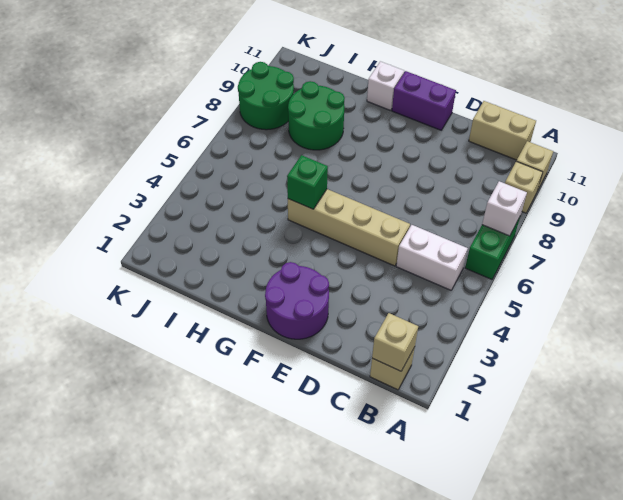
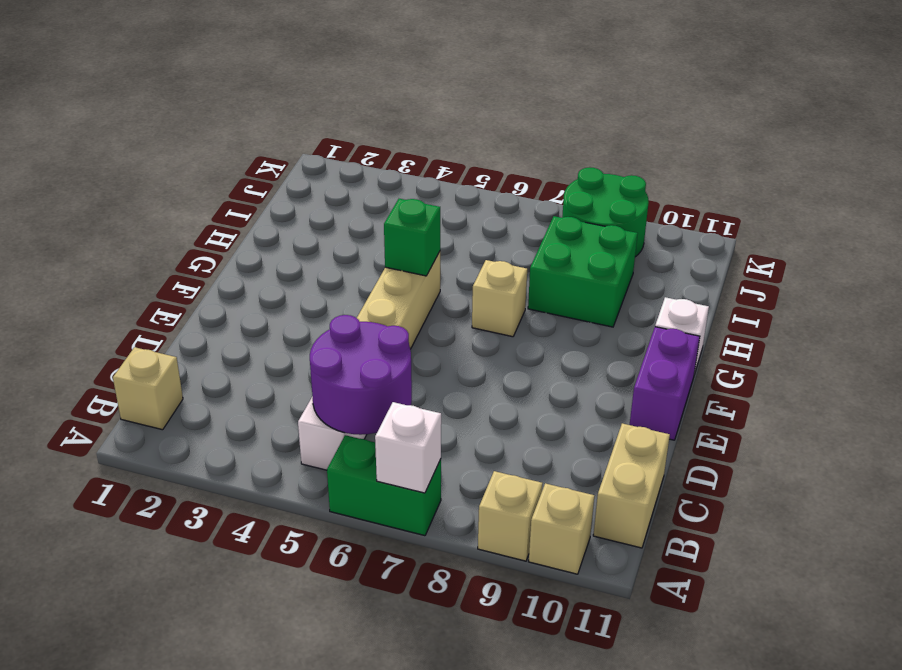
tan brick B1 level 2 -> tan brick G7 level 1
purple round brick E1:F2 level 1 -> purple round brick B5:C6 level 2
green round brick H8:I9 level 1 -> green brick H8:I9 level 1

